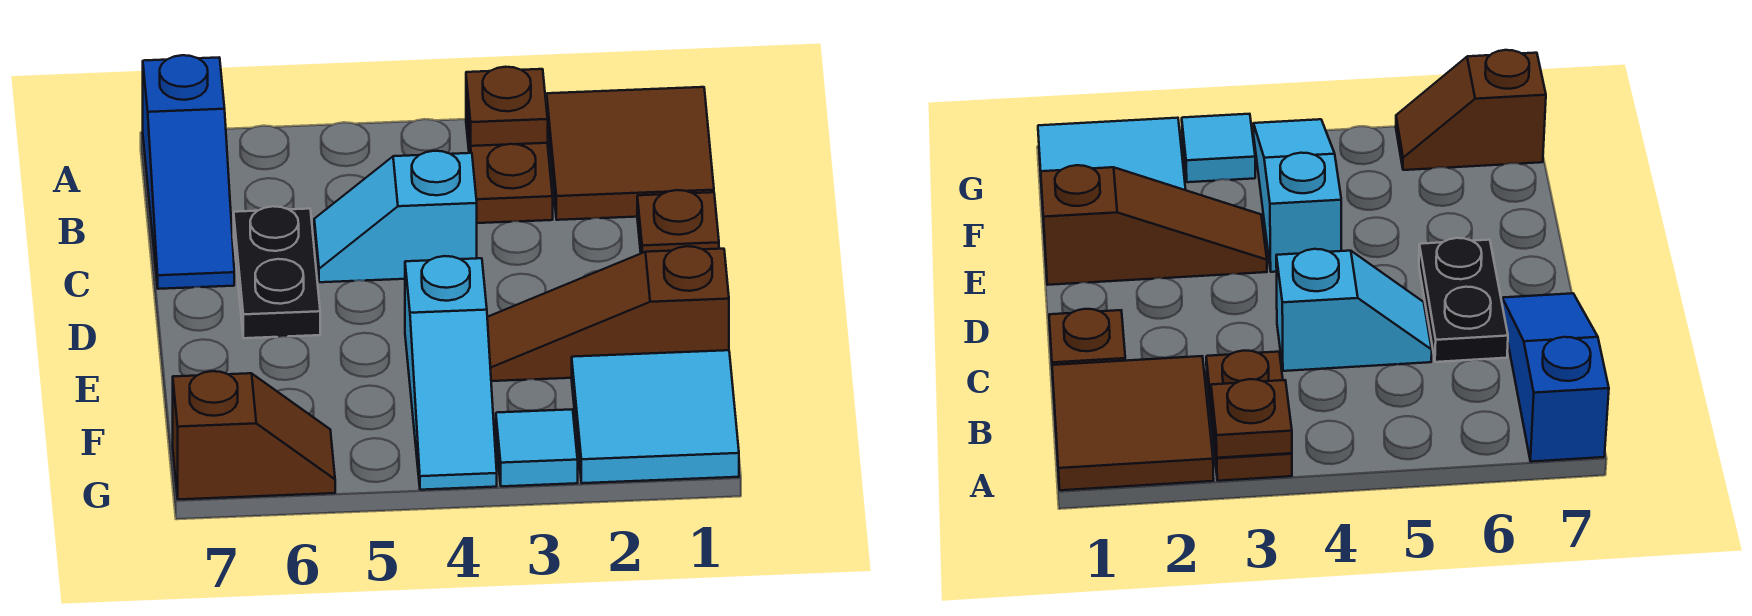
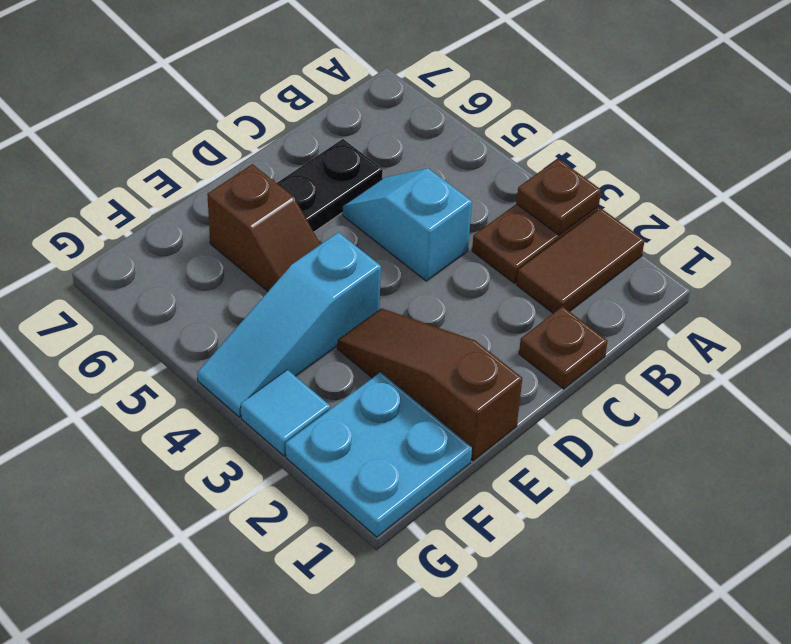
brown tile A1:B2 level 1 -> brown tile A2:B2 level 1
blue slope A7:C7 level 1 top A -> none
cyan tile F1:G2 level 1 -> cyan plate F1:G2 level 1
brown slope G6:G7 level 1 top 7 -> brown slope E5:E6 level 1 top 6

